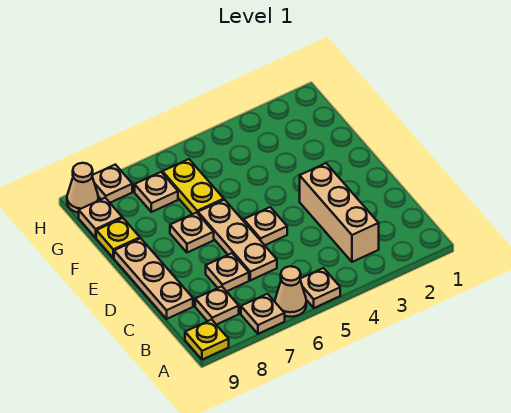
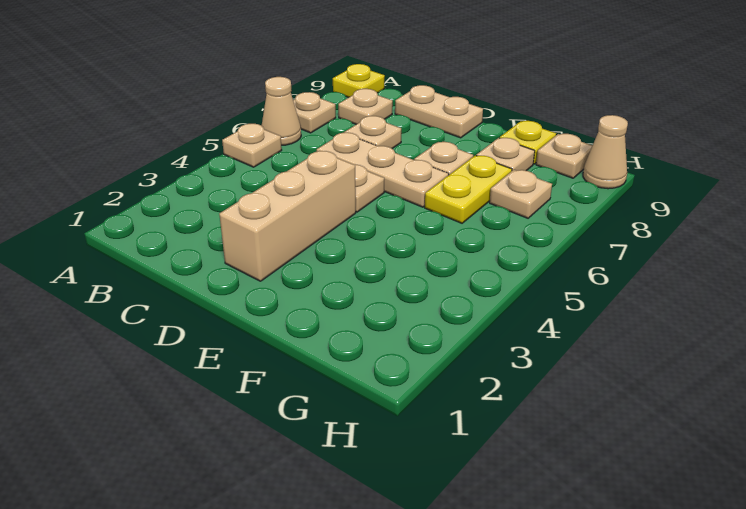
tan brick B3:D3 level 1 -> tan brick D2:D4 level 1
tan plate C9:E9 level 1 -> tan plate C9:D9 level 1
yellow plate F6:G6 level 1 -> yellow plate F6:F7 level 1
tan plate H8 level 1 -> tan plate F8 level 1

